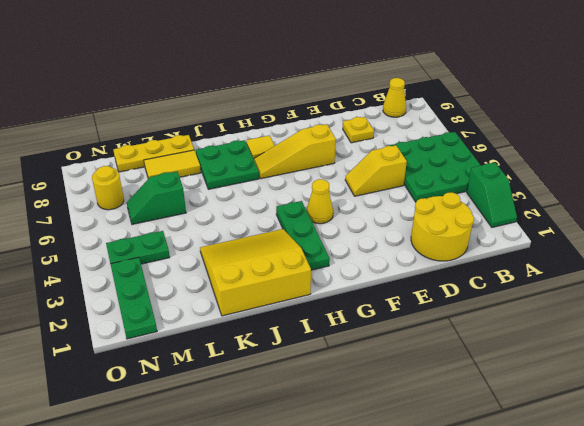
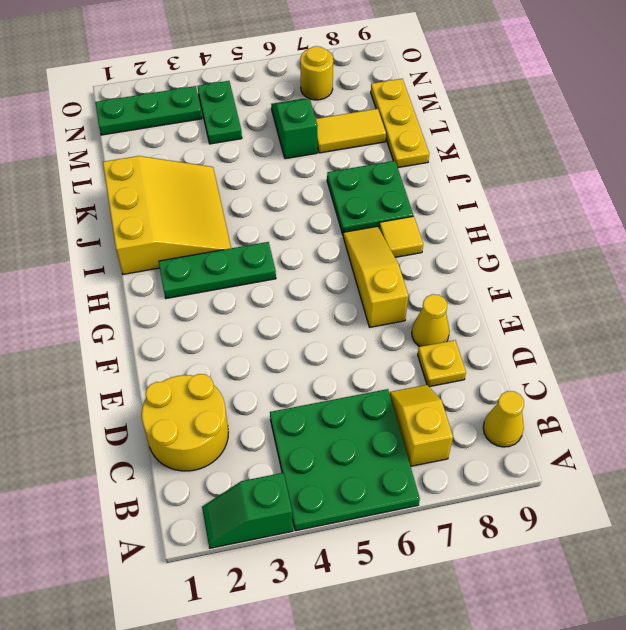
yellow slope D5:E5 level 1 top D -> yellow slope B7:C7 level 1 top B
yellow cone G4 level 1 -> yellow cone E8 level 1
yellow tile K8:L8 level 1 -> yellow tile L7:L8 level 1

